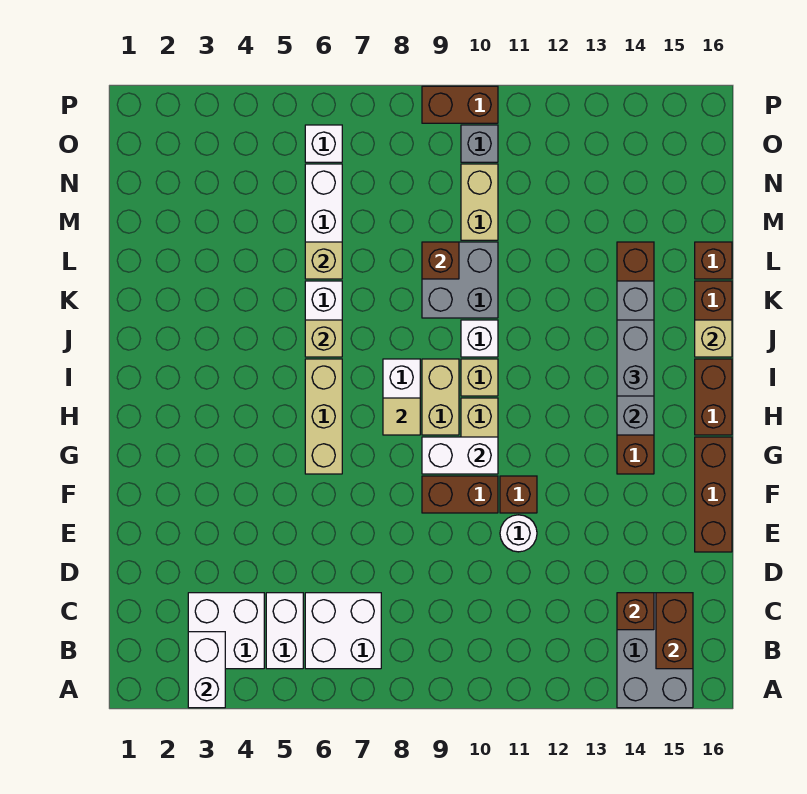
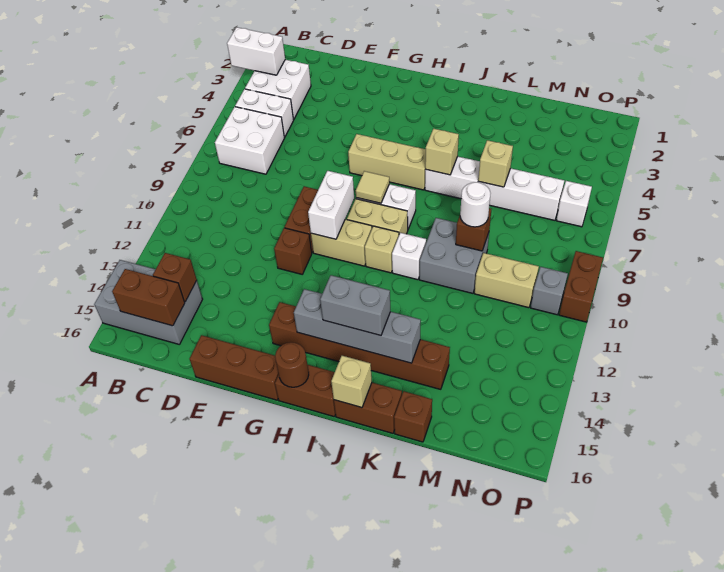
white round brick E11 level 1 -> white round brick L9 level 3
none -> brown round brick H16 level 2

